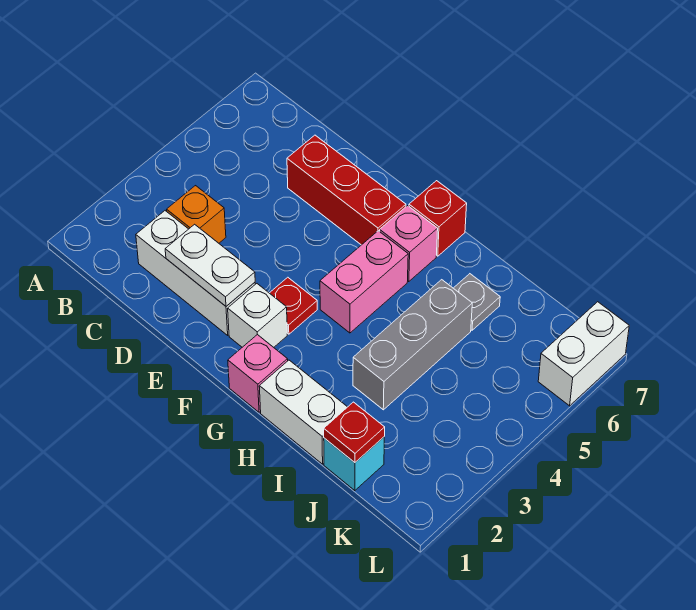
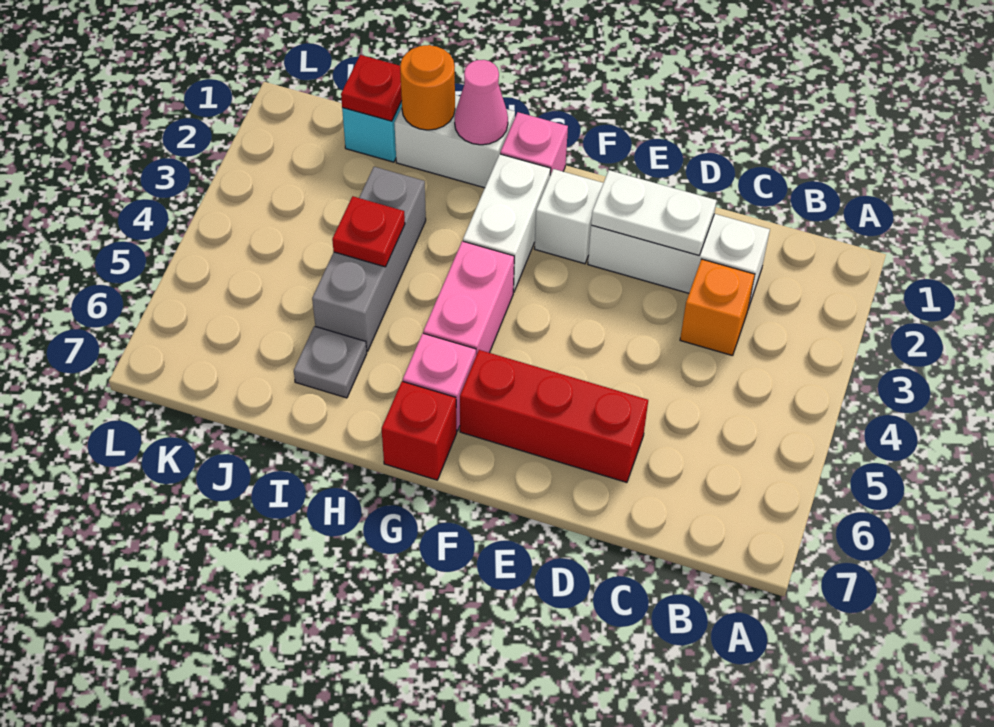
red plate F3 level 1 -> red plate I4 level 2
none -> pink cone H1 level 2
none -> orange round brick I1 level 2
white brick L6:L7 level 1 -> white brick G2:G3 level 1

